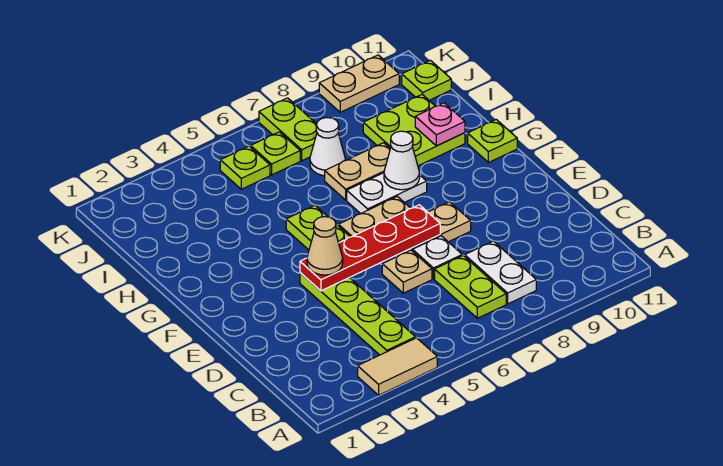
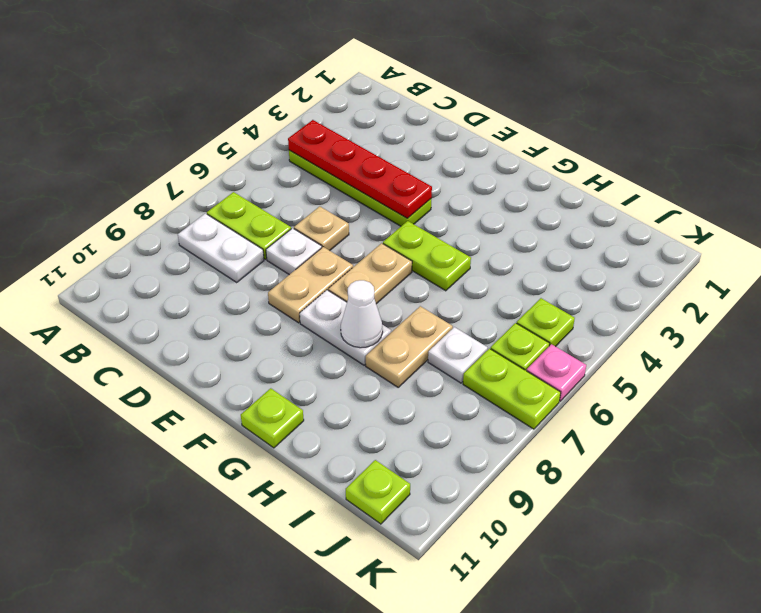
tan tile A3:A4 level 1 -> none
red plate E4:E7 level 2 -> red plate B4:E4 level 2
tan cone E4 level 3 -> none
white plate G7:G8 level 1 -> white plate F8:G8 level 1
lime plate H9:I10 level 1 -> none
pink plate H10 level 2 -> pink plate K6 level 1
white cone I7 level 1 -> white plate I7 level 1
tan plate K9:K10 level 1 -> none

